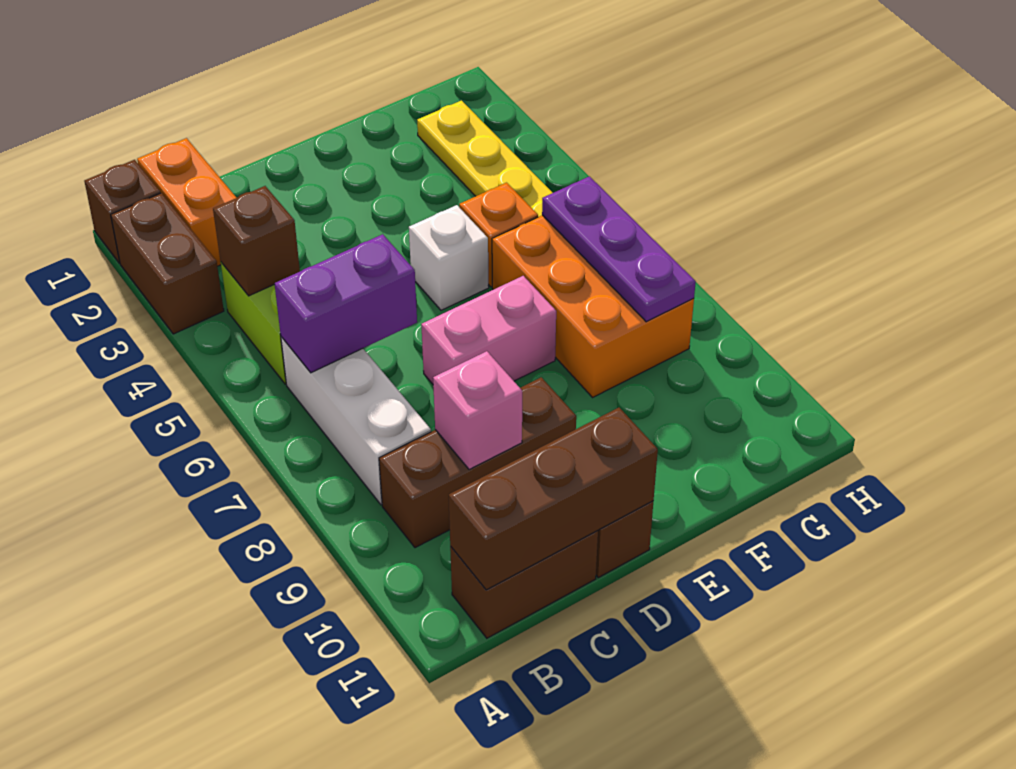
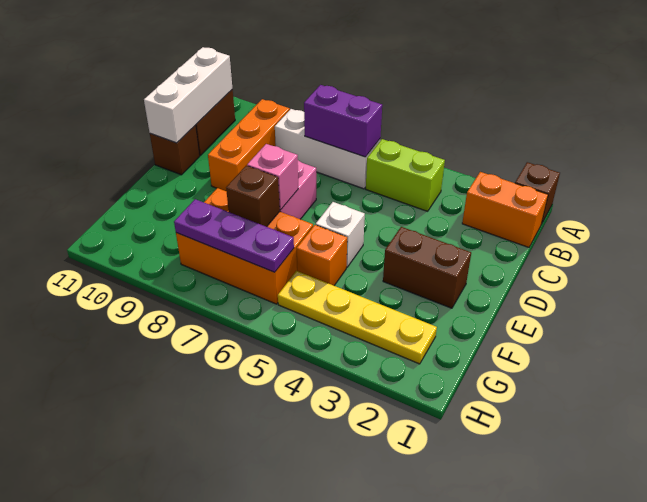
brown brick A2:A3 level 1 -> brown brick E2:E3 level 1
brown brick B4 level 2 -> brown brick F7 level 2
purple brick B6:C6 level 2 -> purple brick B6:B7 level 2
brown brick B9:D9 level 1 -> orange brick B9:D9 level 1
brown brick B11:D11 level 2 -> white brick B11:D11 level 2
pink brick C9 level 2 -> pink brick E7 level 2

